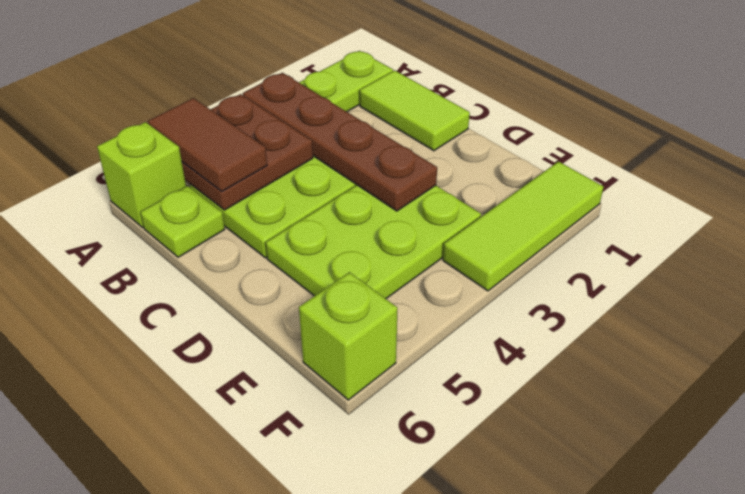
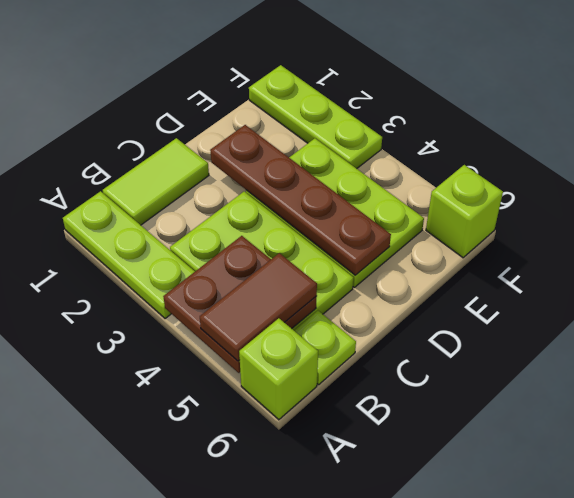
brown plate A3:D3 level 2 -> brown plate D2:D5 level 2
lime tile F1:F3 level 1 -> lime plate F1:F3 level 1

